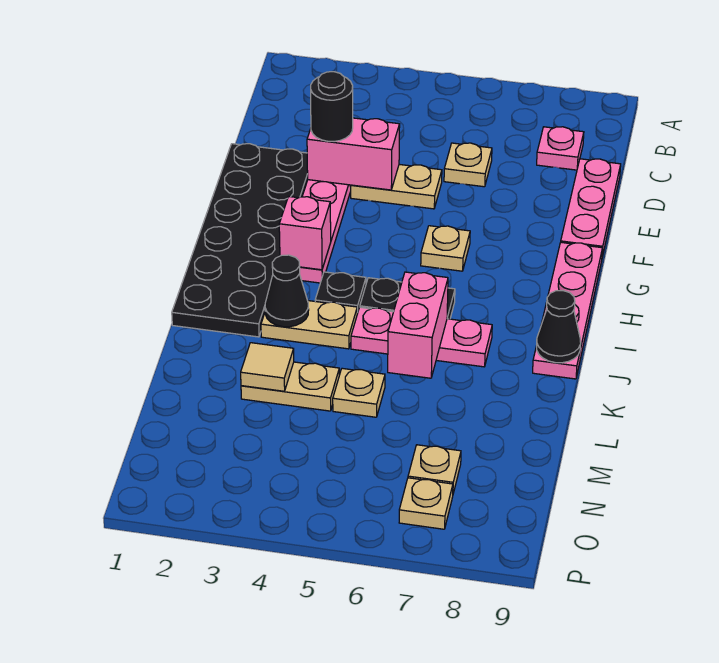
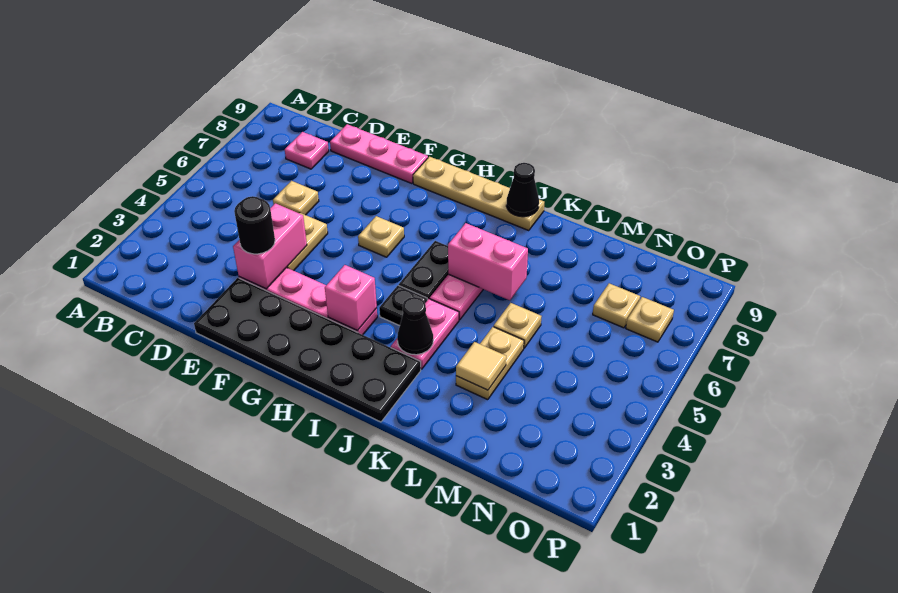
pink plate G9:J9 level 1 -> tan plate G9:J9 level 1
tan plate J3:J4 level 1 -> pink plate J3:J4 level 1

